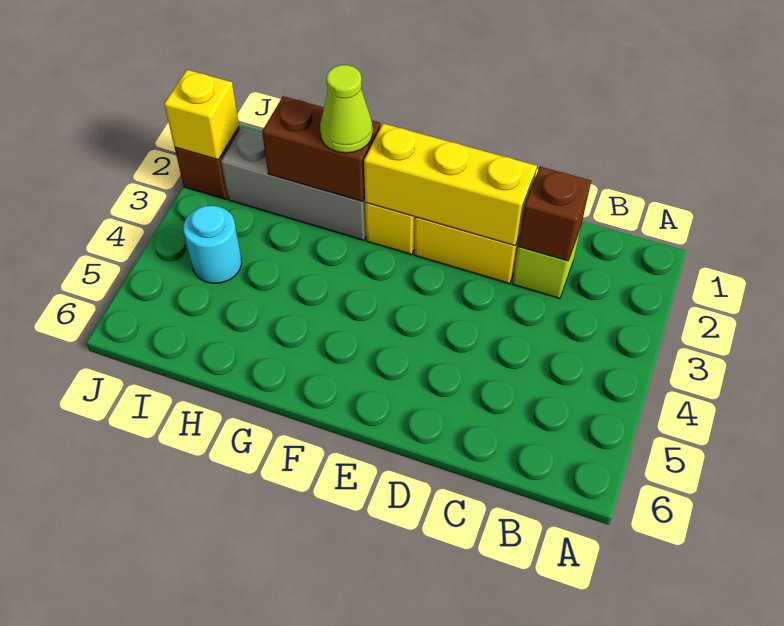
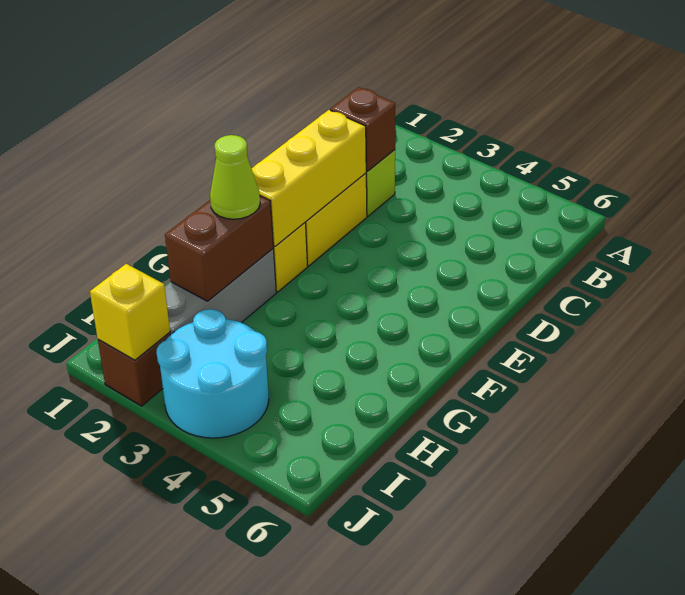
cyan round brick I4 level 1 -> cyan round brick I3:J4 level 1

